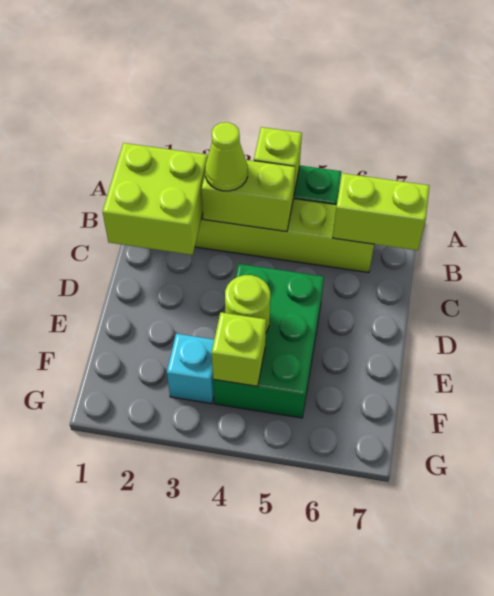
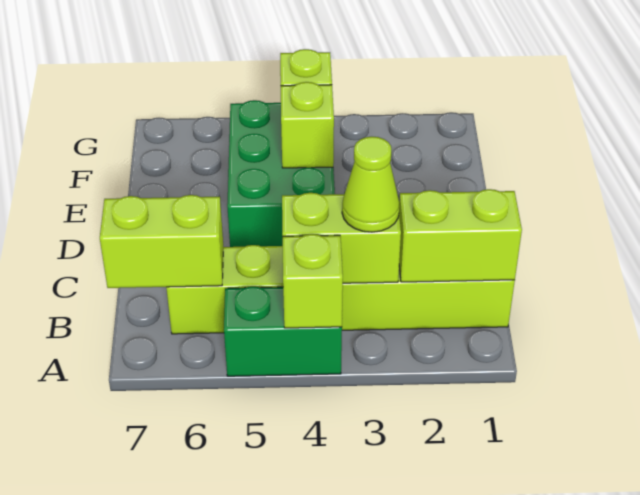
lime brick B1:C2 level 2 -> lime brick B1:B2 level 2
lime round brick E4 level 2 -> lime brick E4 level 2
cyan brick F3 level 1 -> none

